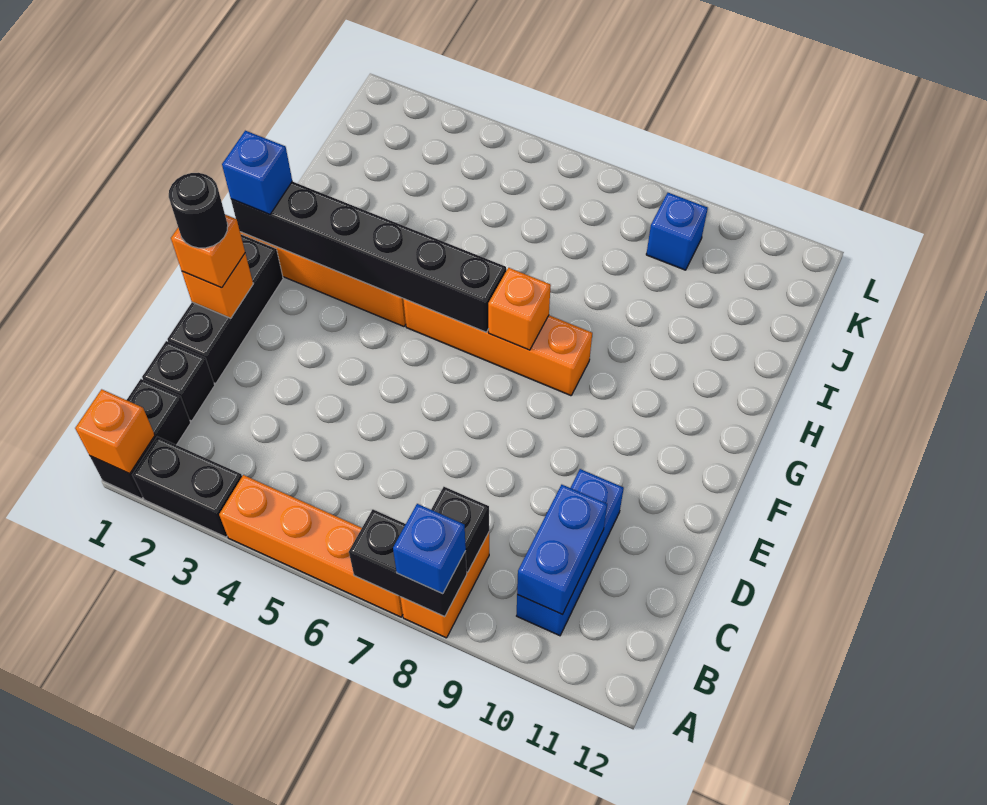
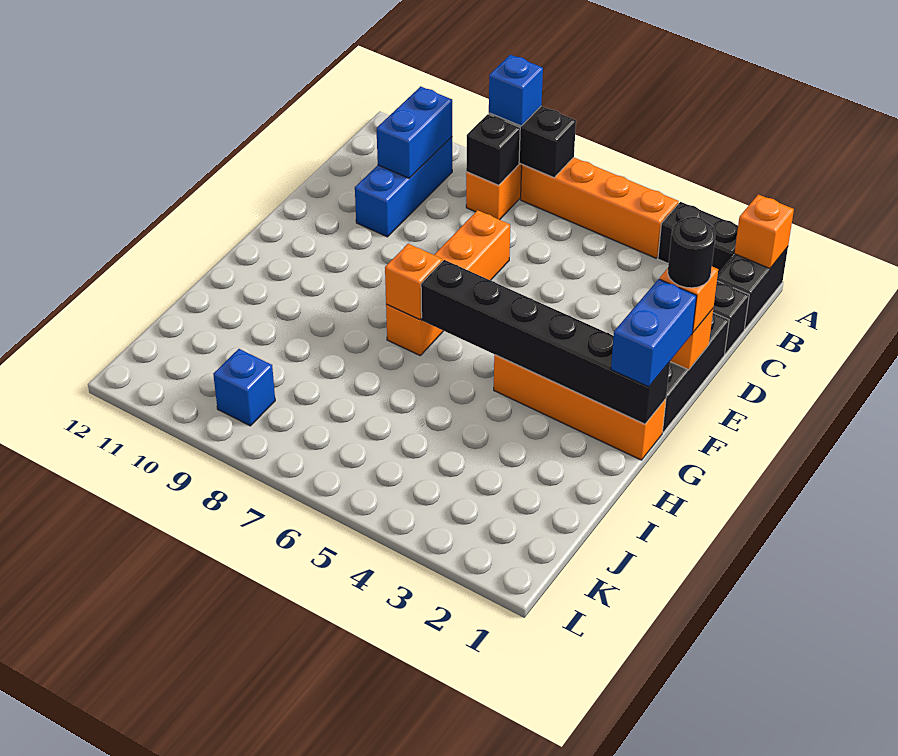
blue brick G1 level 3 -> blue brick F1:G1 level 3
orange brick G5:G8 level 1 -> orange brick D7:G7 level 1

